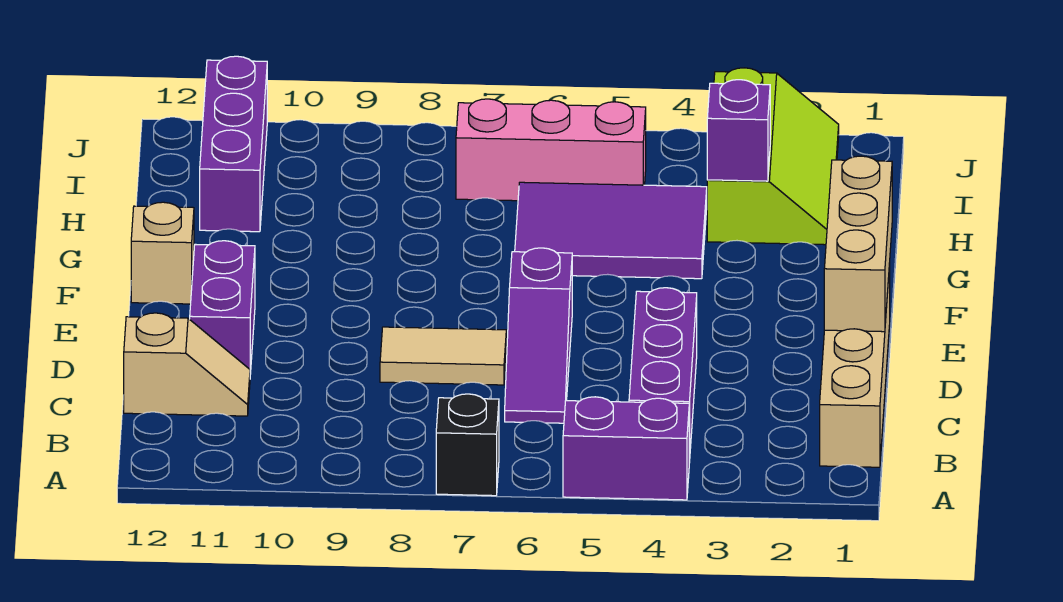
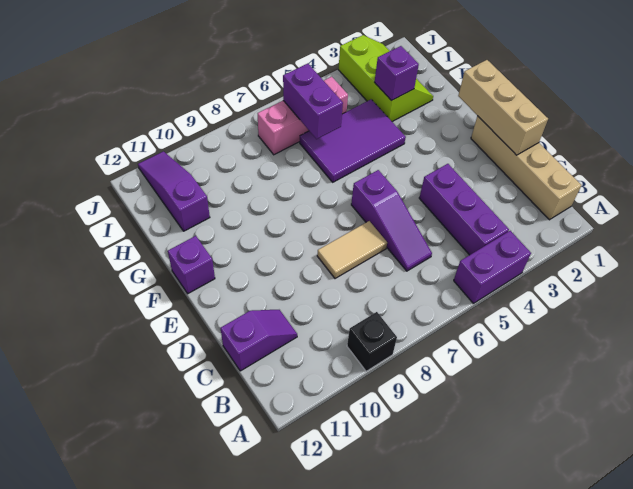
black brick A7 level 1 -> black brick A9 level 1
tan slope C11:C12 level 1 top 12 -> purple slope C11:C12 level 1 top 12
purple brick D11:E11 level 1 -> purple brick H6:I6 level 2
tan brick F12 level 1 -> purple brick F12 level 1
purple brick H11:J11 level 1 -> purple slope H11:J11 level 1 top H

